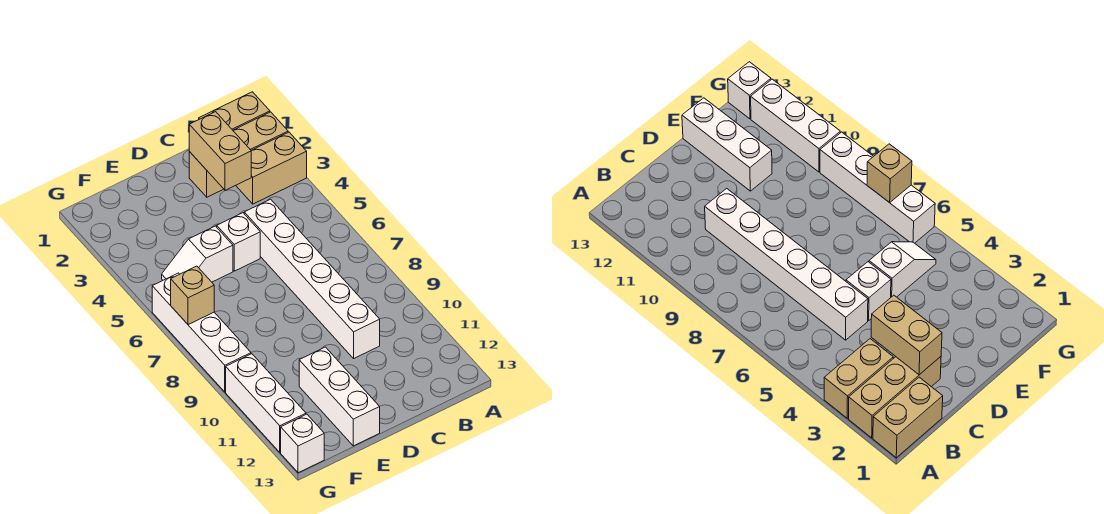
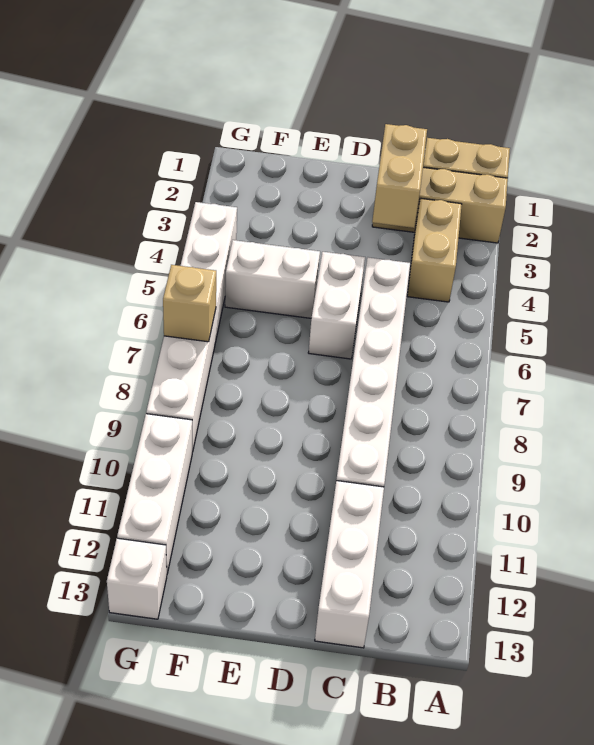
tan brick A3:B3 level 1 -> tan brick B3:B4 level 1
white brick D5 level 1 -> white brick D5:D6 level 1
white slope E5:F5 level 1 top E -> white brick E5:F5 level 1
white brick E11:E13 level 1 -> white brick C11:C13 level 1
white brick G6:G9 level 1 -> white brick G4:G9 level 1

